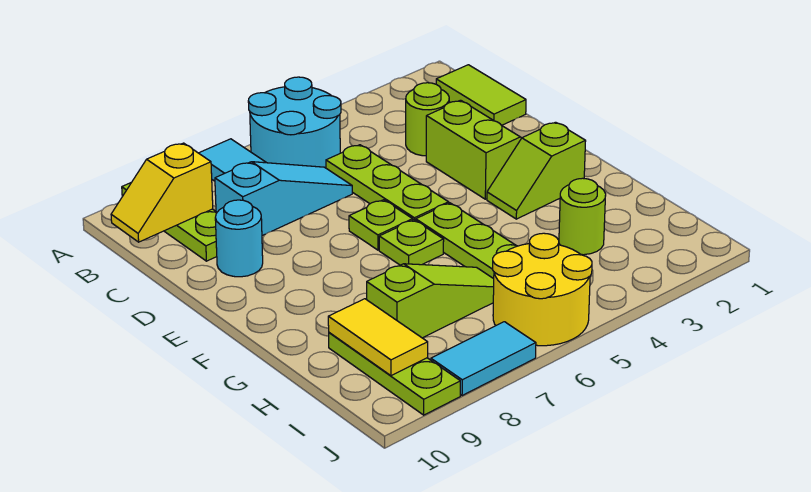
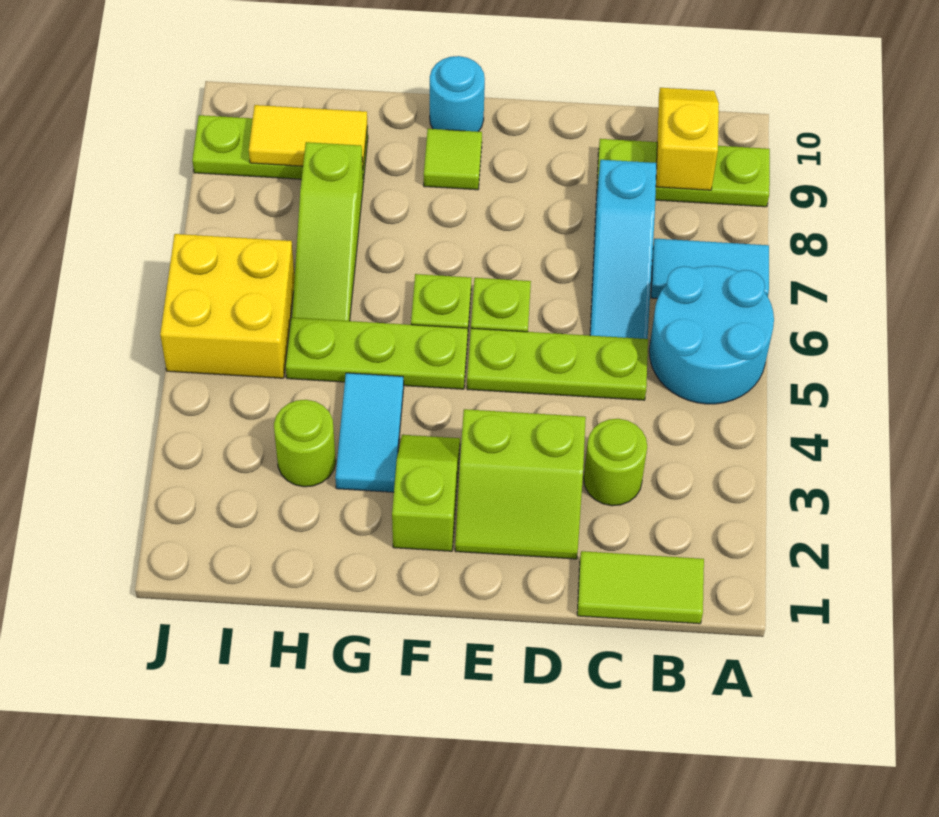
cyan round brick D9 level 1 -> cyan round brick F10 level 1
none -> lime tile F9 level 1
yellow round brick I5:J6 level 1 -> yellow brick I5:J6 level 1
cyan tile J7:J8 level 1 -> cyan tile G3:G4 level 1

